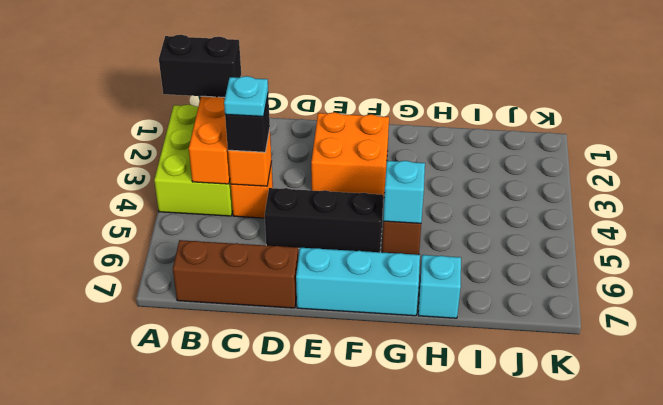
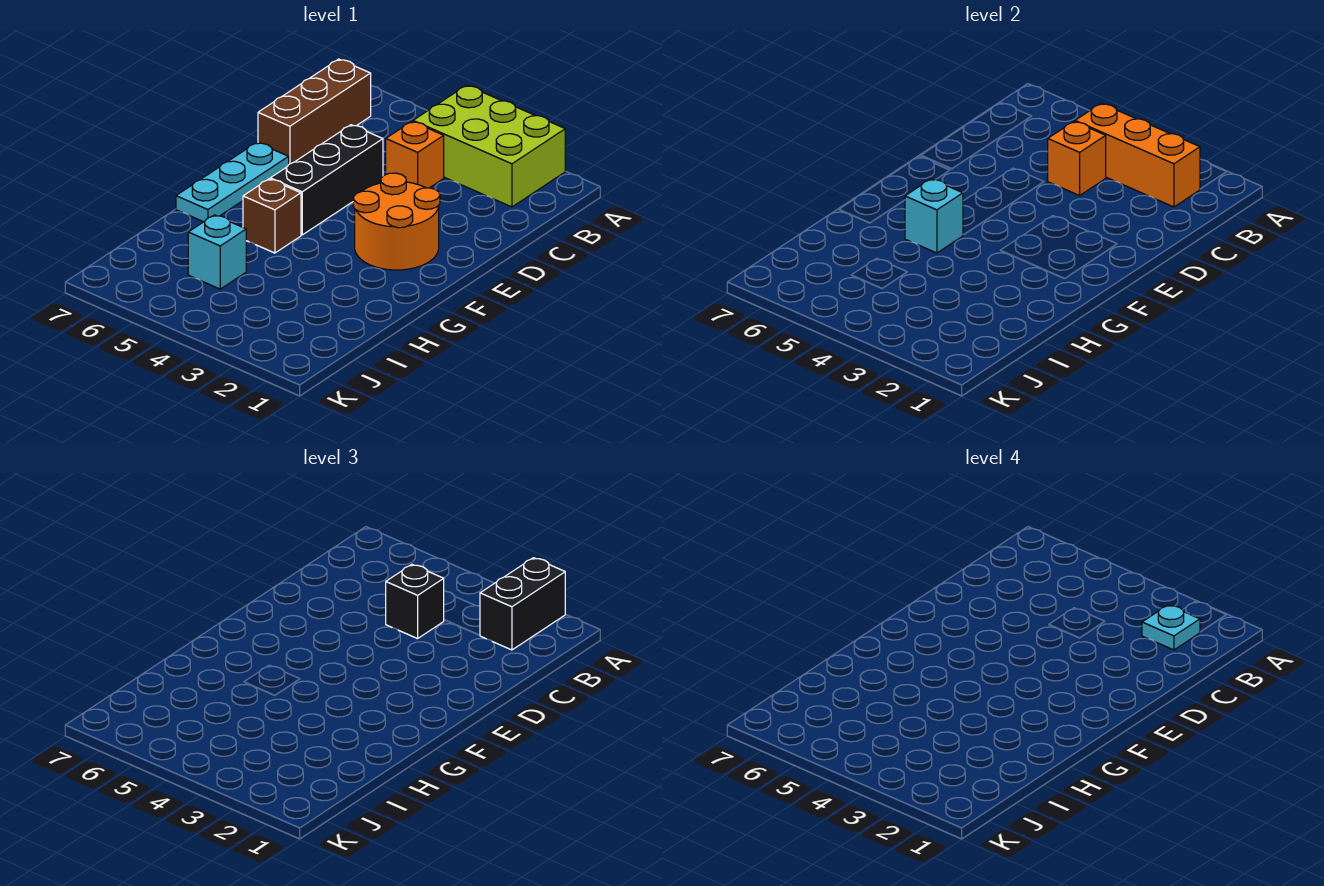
cyan plate C4 level 4 -> cyan plate B2 level 4
orange brick E2:F3 level 1 -> orange round brick E2:F3 level 1
cyan brick E7:G7 level 1 -> cyan plate E7:G7 level 1
cyan brick H7 level 1 -> cyan brick I5 level 1

